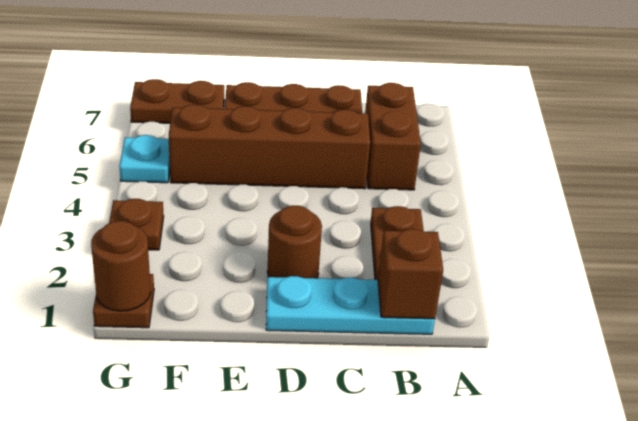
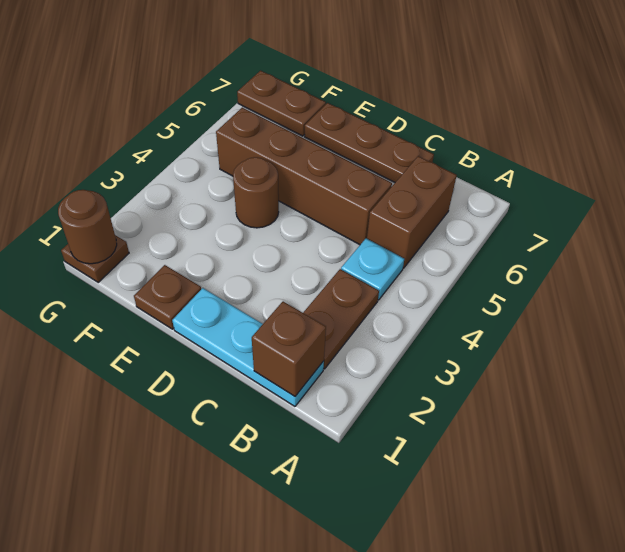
brown round brick D2 level 1 -> brown round brick E4 level 1
brown plate G3 level 1 -> brown plate E1 level 1
cyan plate G5 level 1 -> cyan plate B4 level 1

